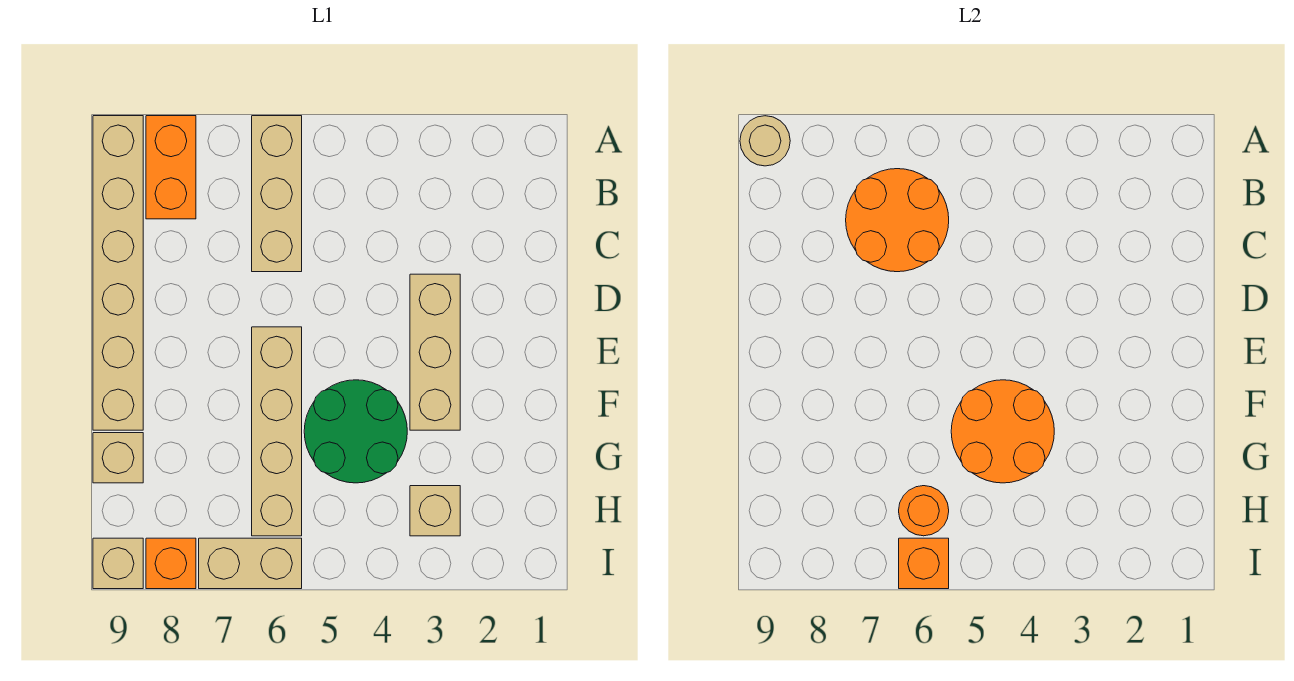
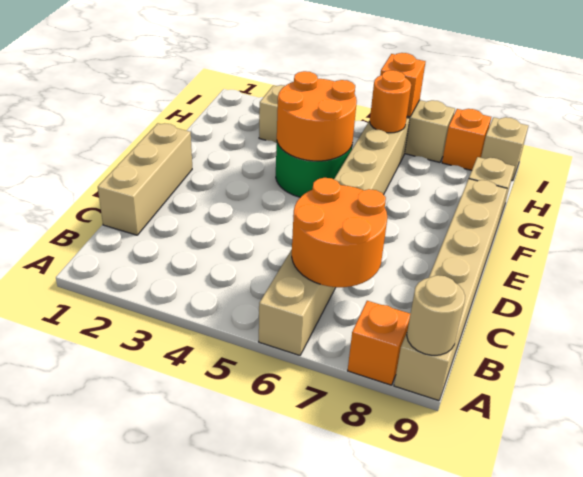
orange brick A8:B8 level 1 -> orange brick A8 level 1
tan brick D3:F3 level 1 -> tan brick C1:E1 level 1

